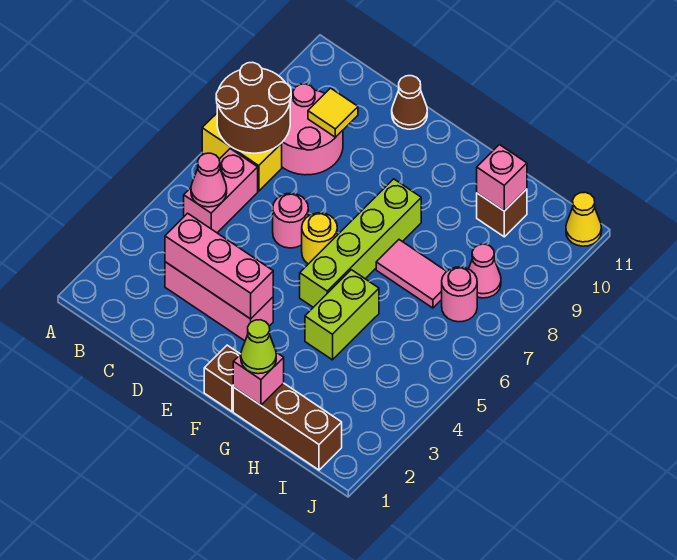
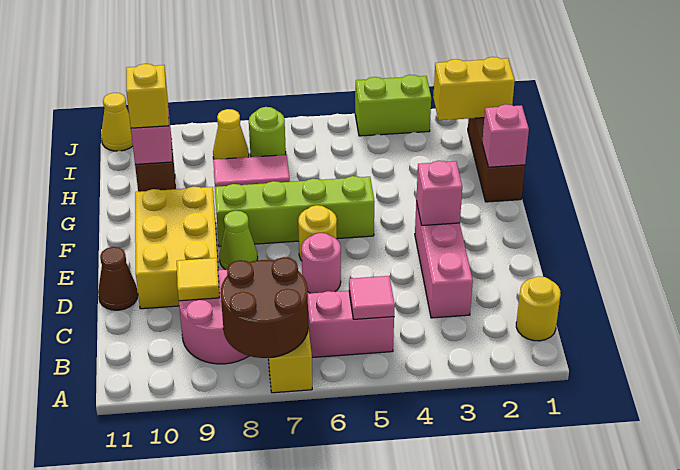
none -> yellow round brick B1 level 1
pink cone B5 level 2 -> pink tile B5 level 2
pink brick C3:E3 level 2 -> pink brick E3 level 2
none -> yellow brick D9:F10 level 1
brown brick F1 level 1 -> none
lime cone G1 level 3 -> lime cone E8 level 1
lime brick G4:G5 level 1 -> lime brick J3:J4 level 1
pink tile G7:H7 level 1 -> pink tile H7:H8 level 1
none -> yellow brick H10 level 3
none -> yellow brick I1:I2 level 2
pink round brick I7 level 1 -> lime round brick I7 level 1
pink cone I8 level 1 -> yellow cone I8 level 1

